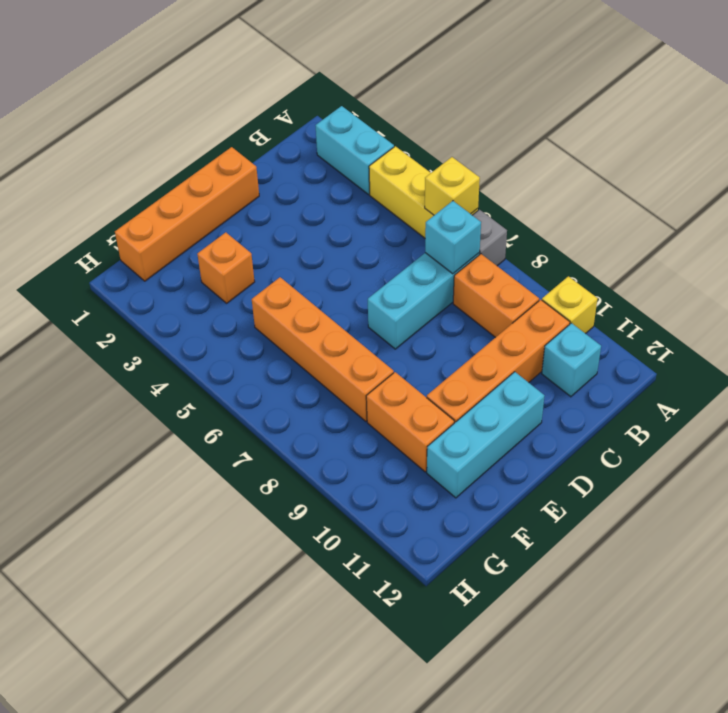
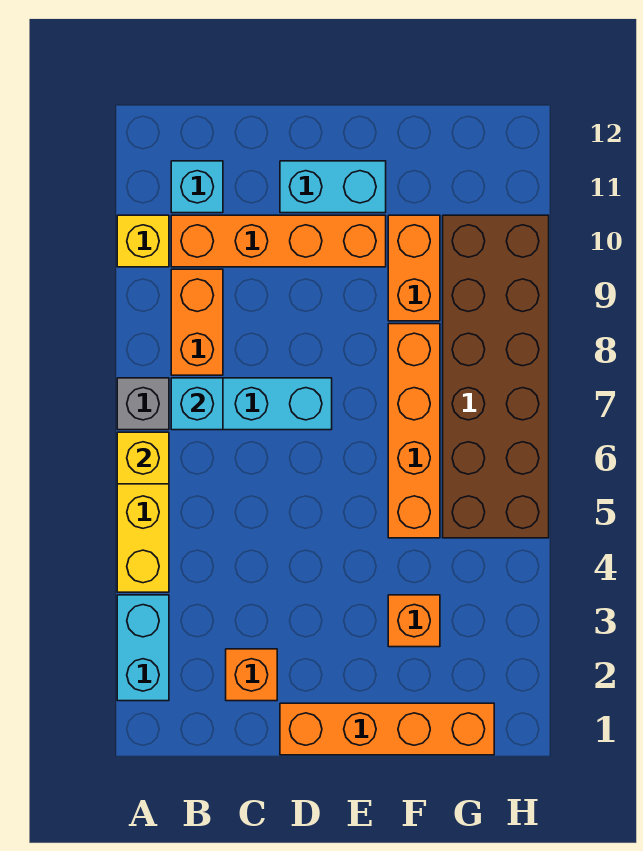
none -> orange brick C2 level 1
cyan brick D11:F11 level 1 -> cyan brick D11:E11 level 1
none -> brown brick G5:H10 level 1

